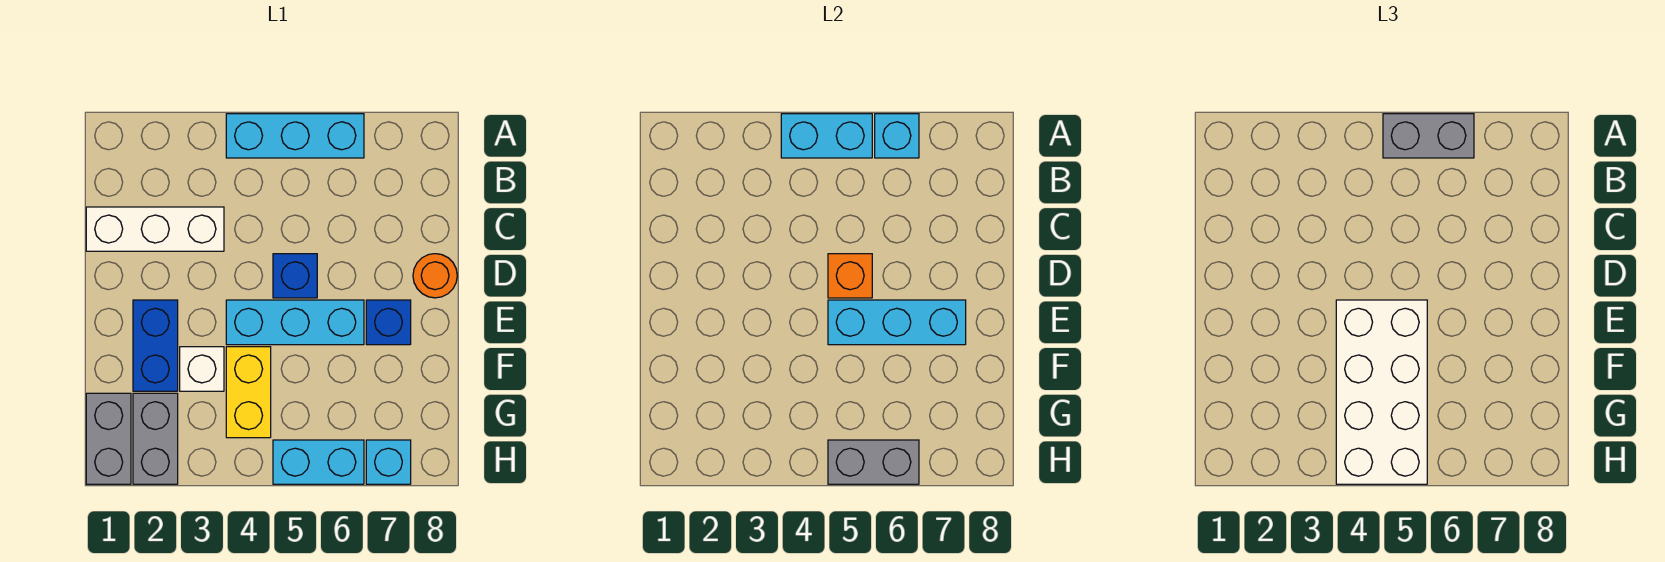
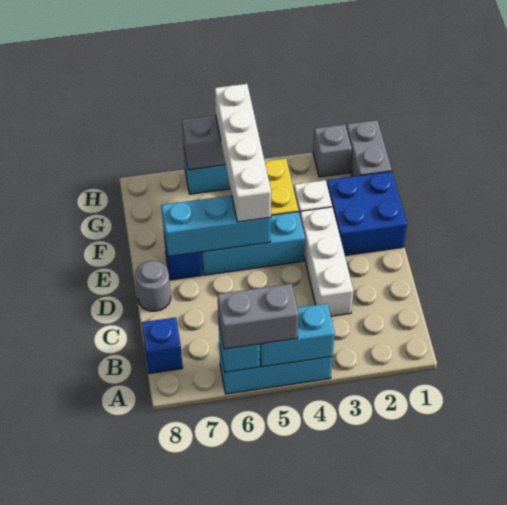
white brick C1:C3 level 1 -> white brick C3:E3 level 1
blue brick D5 level 1 -> blue brick B8 level 1
orange brick D5 level 2 -> none
orange round brick D8 level 1 -> grey round brick D8 level 1
blue brick E2:F2 level 1 -> blue brick E1:F2 level 1
white brick E4:H5 level 3 -> white brick E5:H5 level 3
grey brick G2:H2 level 1 -> grey brick H2 level 1
cyan brick H7 level 1 -> none

